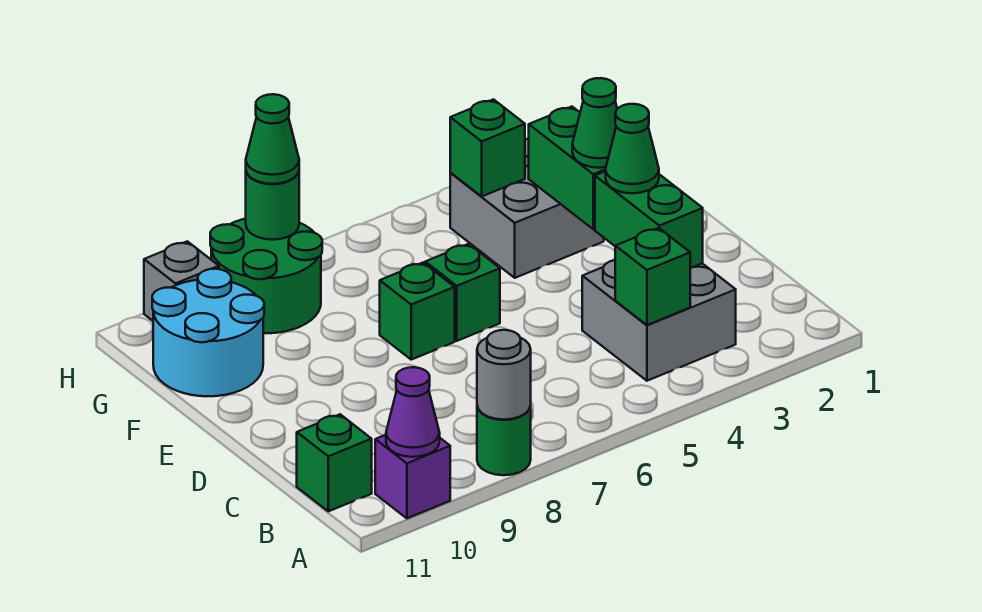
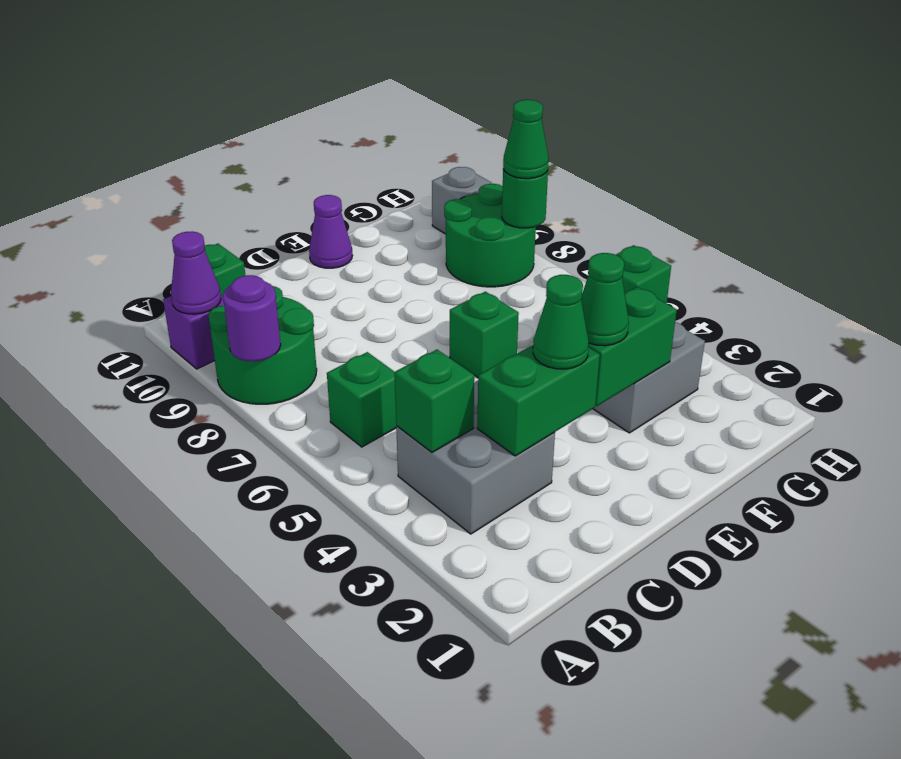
green round brick A8 level 1 -> green round brick A8:B9 level 1
grey round brick A8 level 2 -> purple round brick A8 level 2
green brick E7 level 1 -> green brick B6 level 1
none -> purple cone E11 level 1
cyan round brick F10:G11 level 1 -> none

